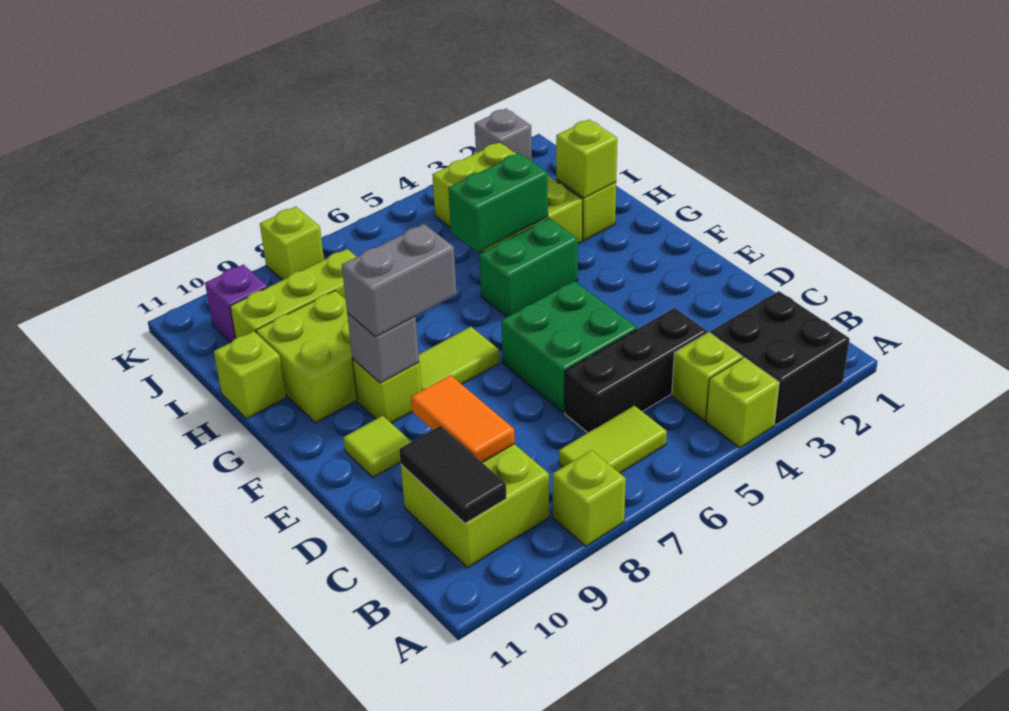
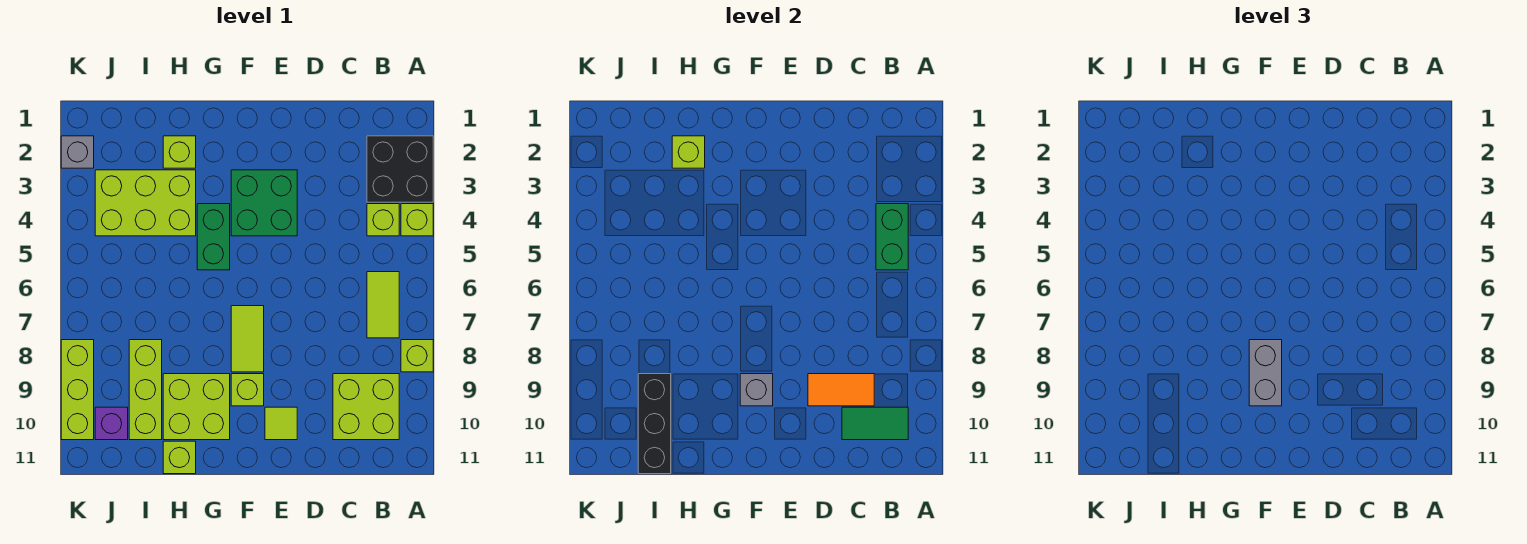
black tile B10:C10 level 2 -> green tile B10:C10 level 2
black brick C4:C6 level 1 -> black brick I9:I11 level 2
green brick D5:E6 level 1 -> green brick E3:F4 level 1
green brick H4:H5 level 2 -> green brick B4:B5 level 2
lime brick K8 level 1 -> lime brick K8:K10 level 1

